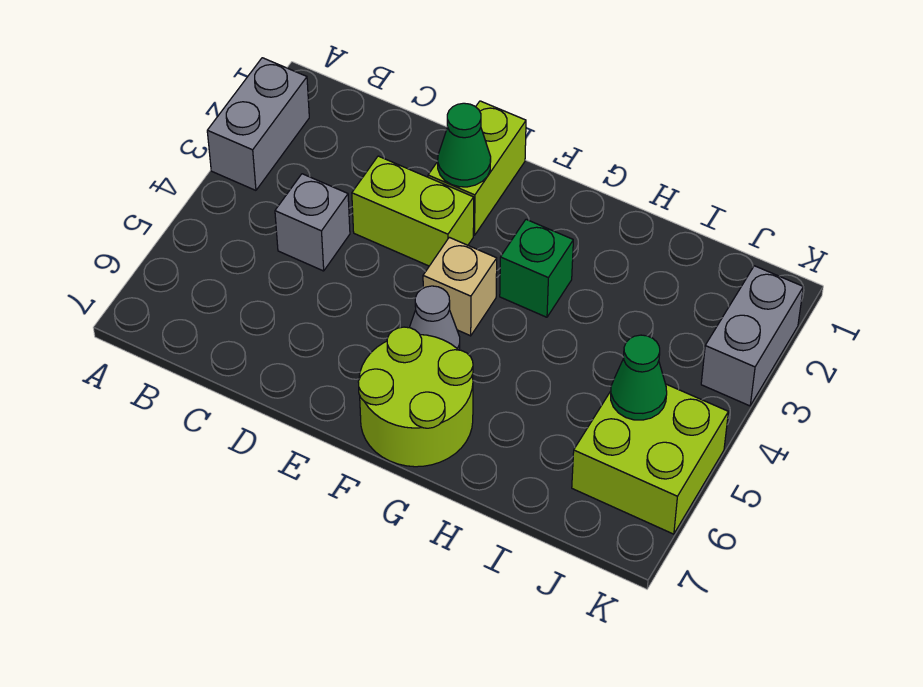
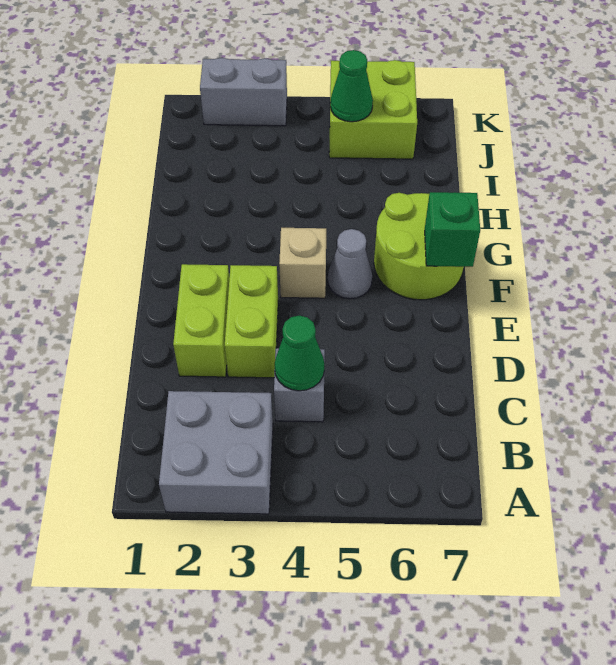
grey brick A2:A3 level 1 -> grey brick A2:B3 level 1
lime brick E1:E2 level 1 -> lime brick D2:E2 level 1
green cone E2 level 2 -> green cone C4 level 2
green brick G3 level 1 -> green brick F7 level 2

